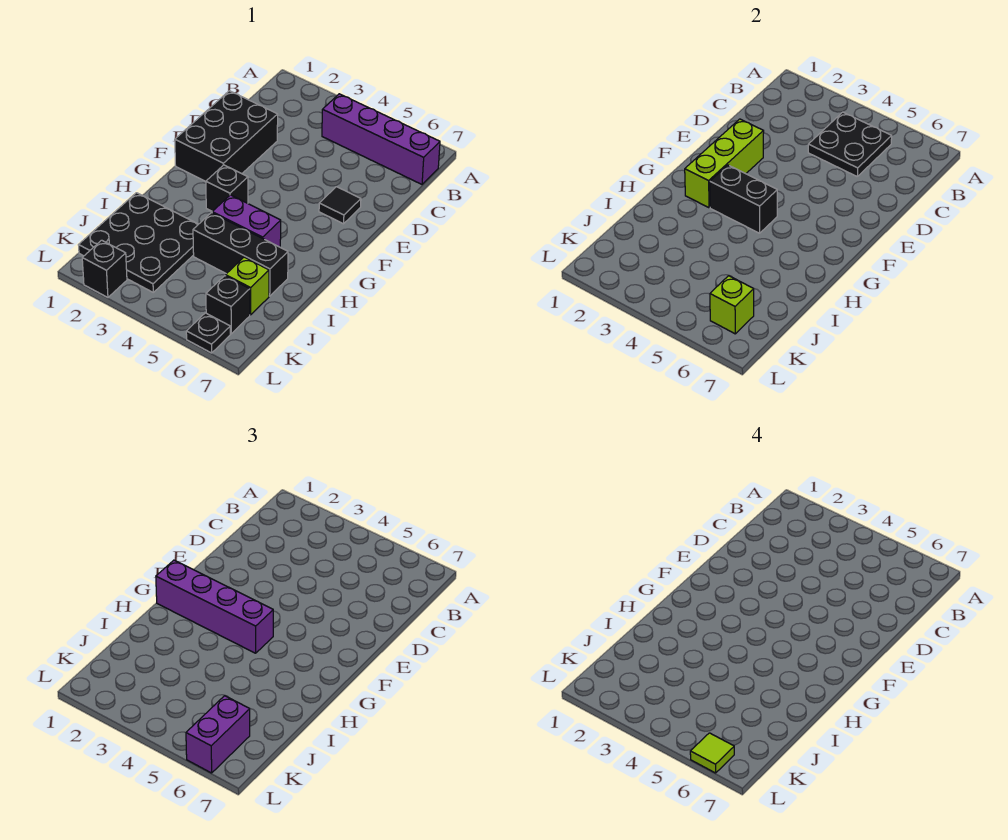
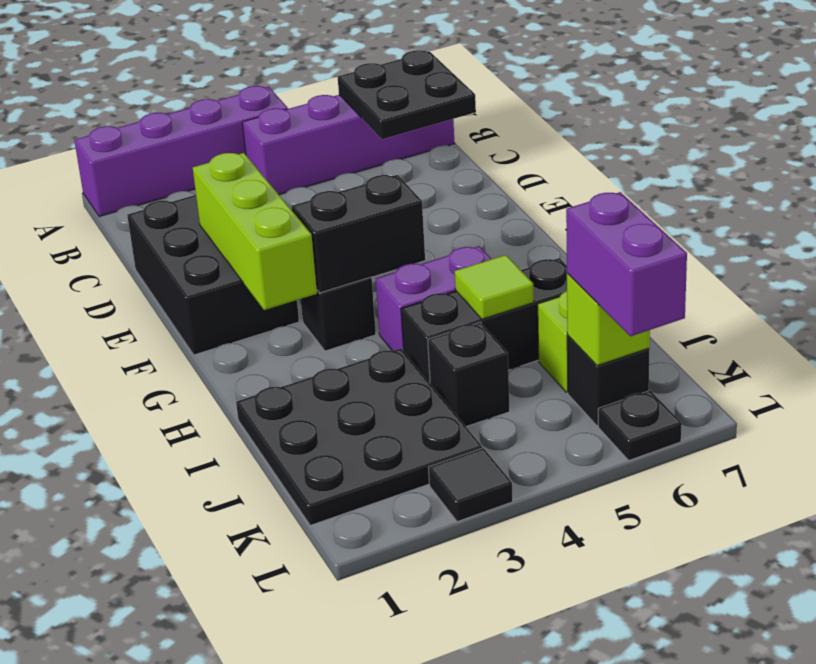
black plate B4:C5 level 2 -> black plate B6:C7 level 2
black tile E6 level 1 -> black tile L3 level 1
purple brick G1:G4 level 3 -> purple brick A1:A4 level 1
black brick L2 level 1 -> black brick J4 level 1
lime tile L6 level 4 -> lime tile I5 level 2

